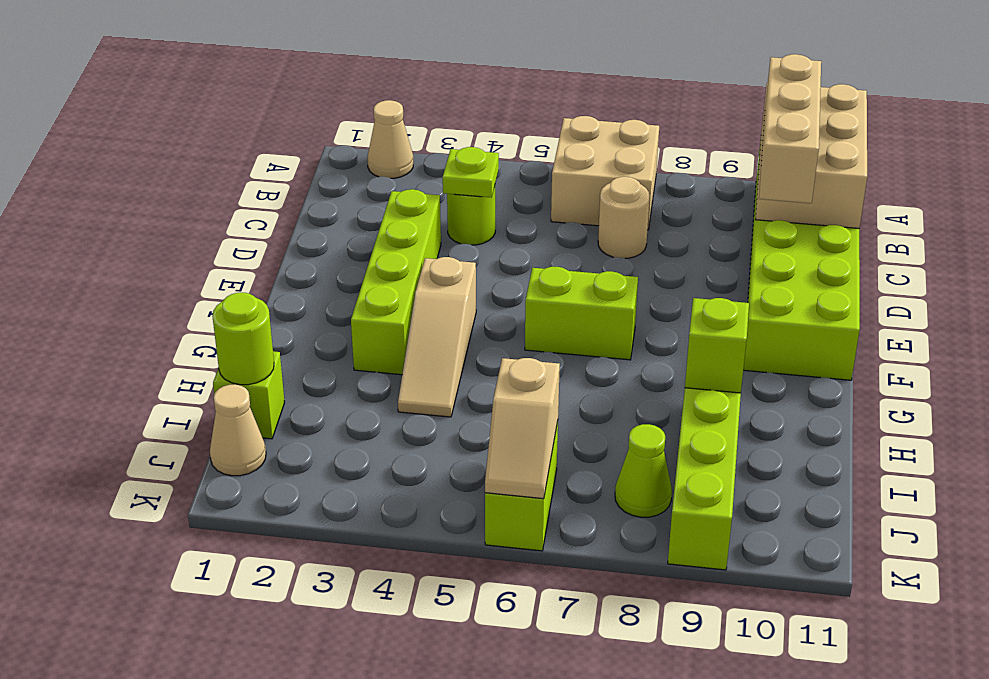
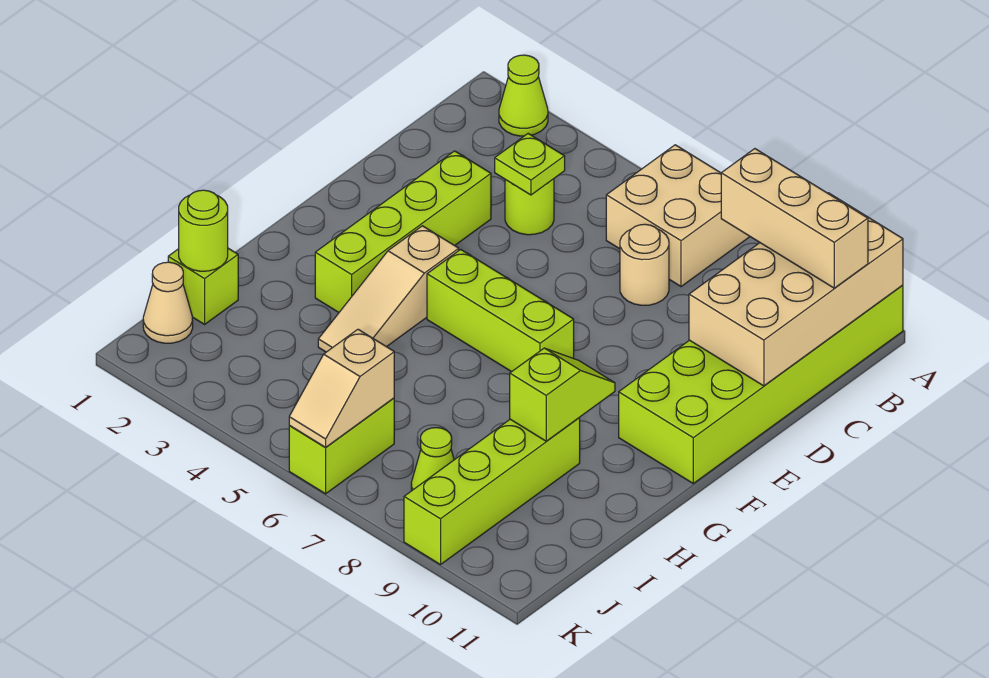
tan cone A2 level 1 -> lime cone A2 level 1
tan brick A10:C11 level 2 -> tan brick A10:D11 level 2
tan brick B10:D10 level 3 -> tan brick B9:B11 level 3
lime brick F6:F7 level 1 -> lime brick F5:F7 level 1

